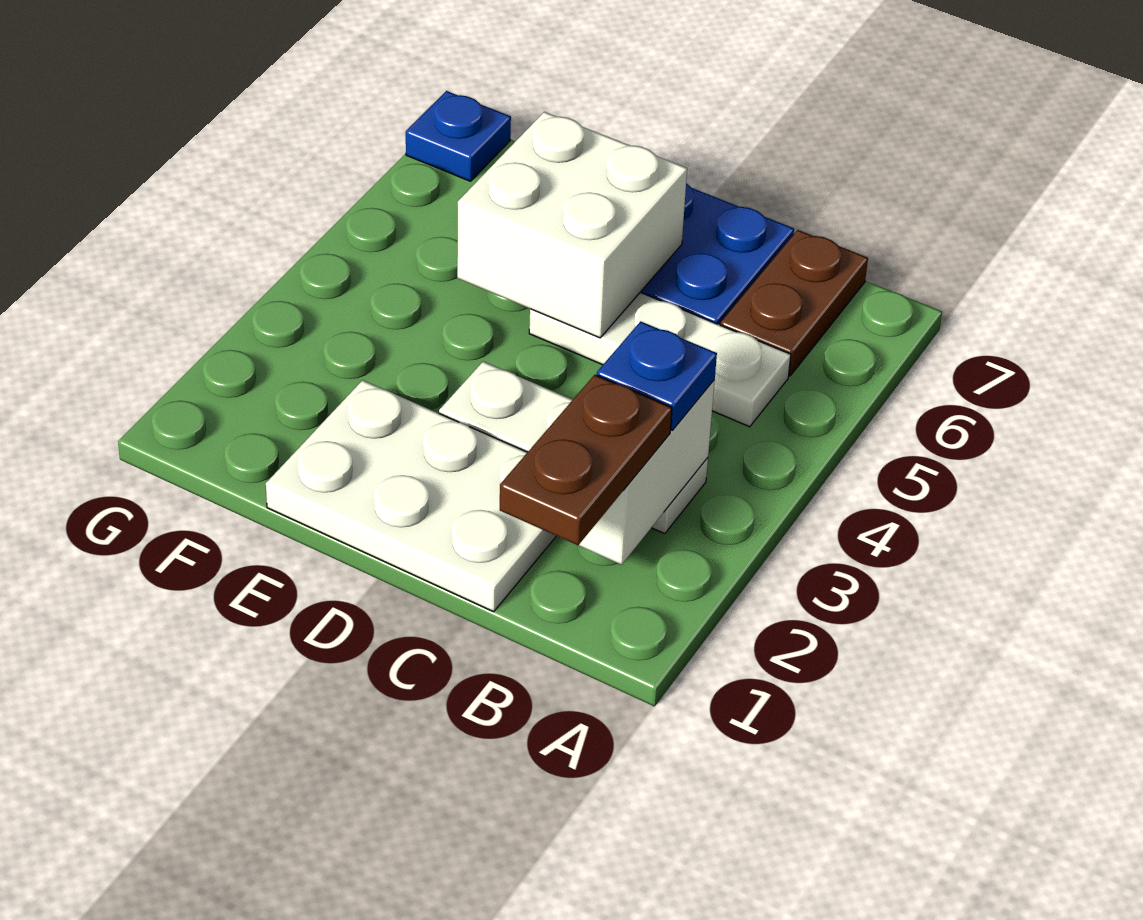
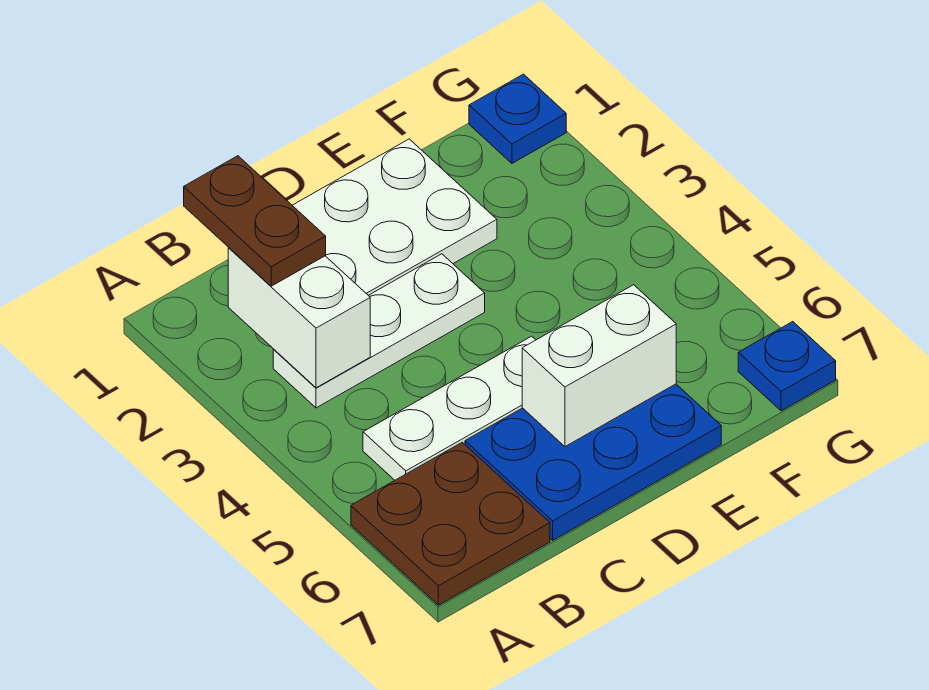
blue plate B3 level 3 -> blue plate G1 level 1
brown plate B6:B7 level 1 -> brown plate A6:B7 level 1
white brick D5:E6 level 2 -> white brick D6:E6 level 2

